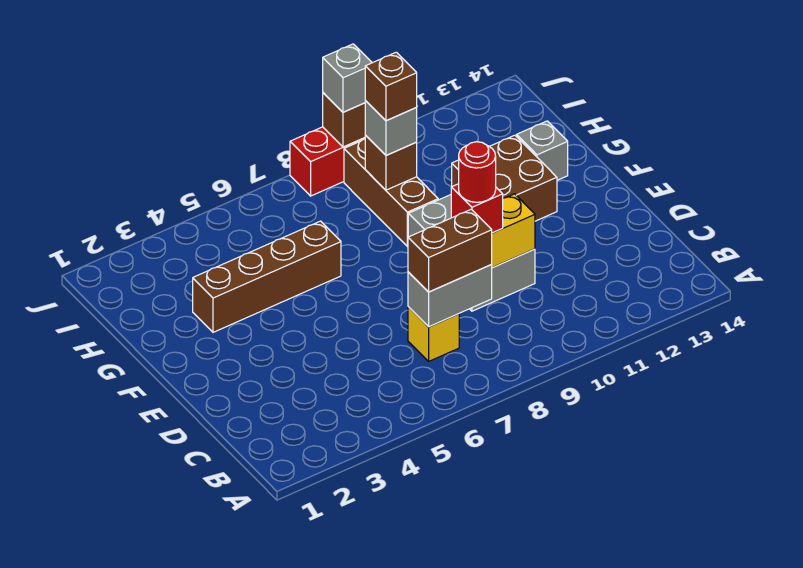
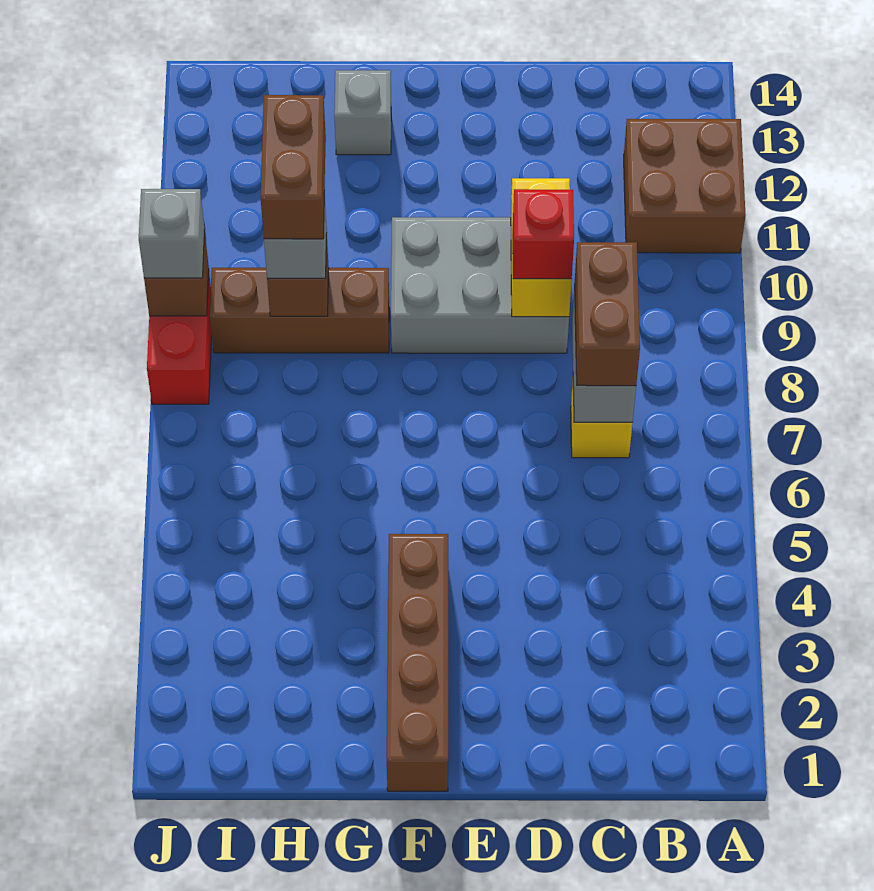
red round brick D9 level 4 -> none
brown brick F11:G12 level 1 -> brown brick A11:B12 level 1
brown brick G3:G6 level 1 -> brown brick F1:F4 level 1
brown brick H9 level 4 -> brown brick H9:H10 level 4

